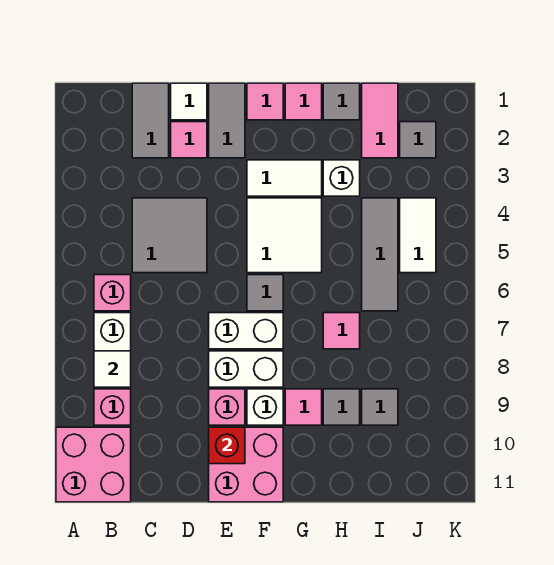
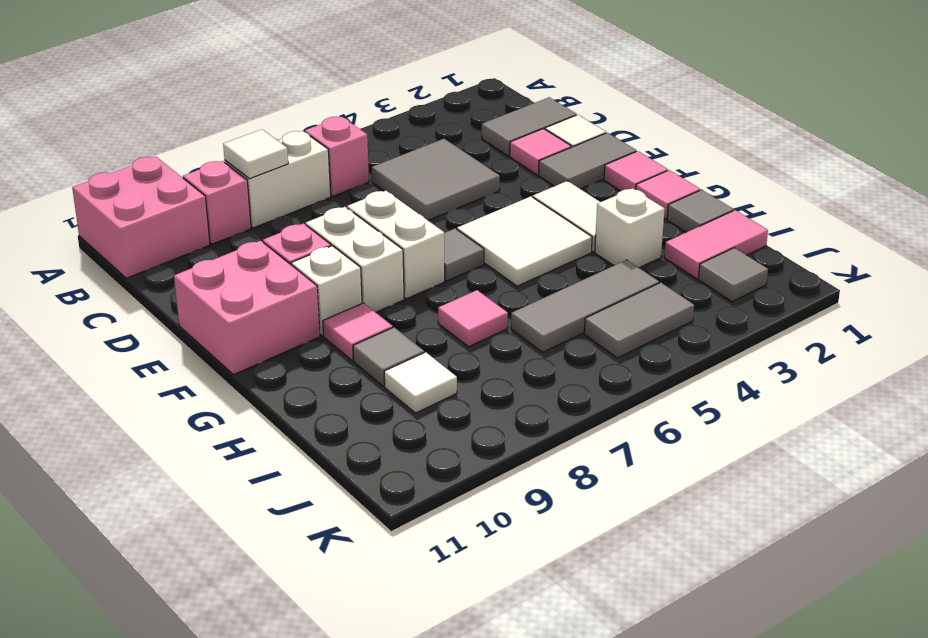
red brick E10 level 2 -> none
grey tile I9 level 1 -> white tile I9 level 1
white tile J4:J5 level 1 -> grey tile J4:J5 level 1

